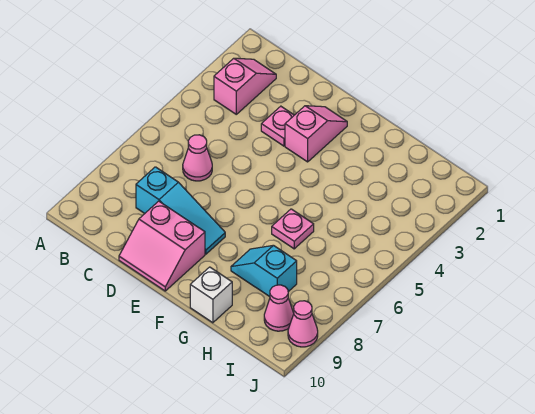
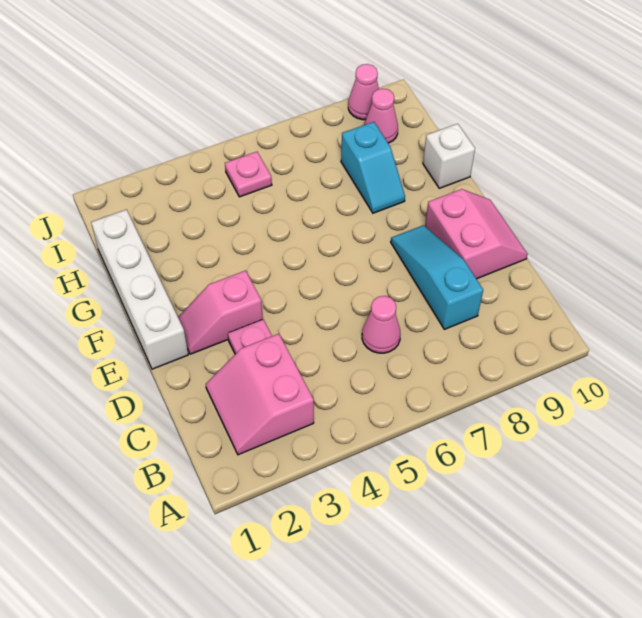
pink slope B2:B3 level 1 top 3 -> pink slope B2:C3 level 1 top 3
none -> white brick E1:H1 level 1
pink plate G6 level 1 -> pink plate I5 level 1

